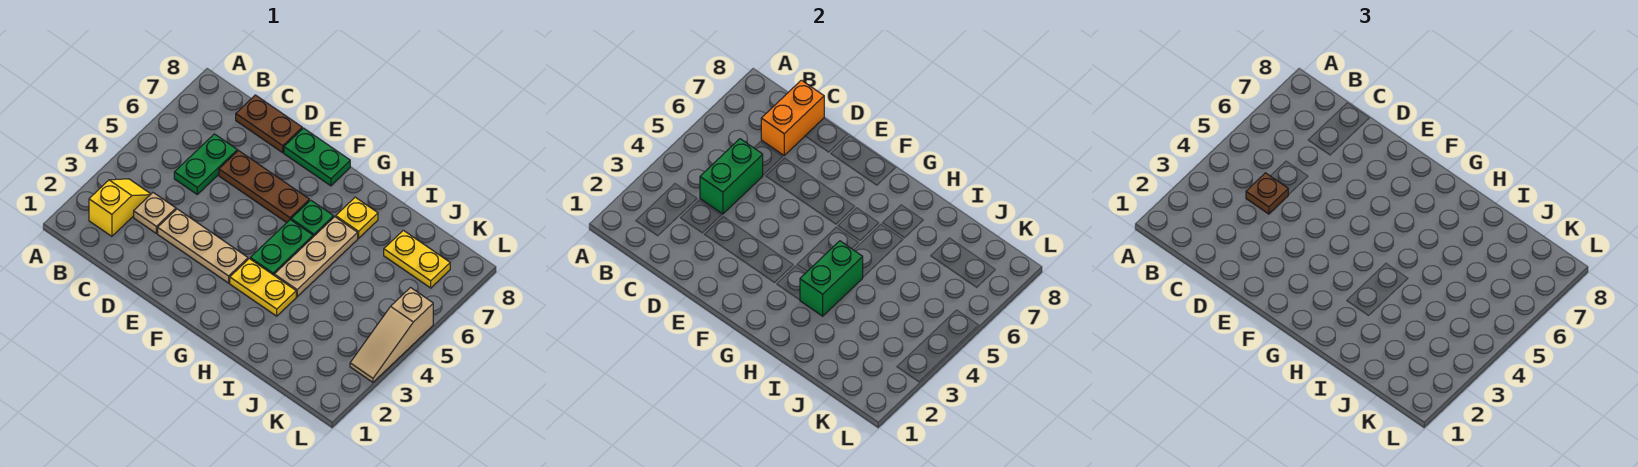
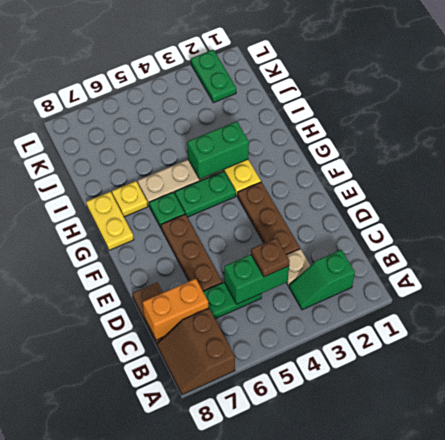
none -> brown slope A7:B8 level 1 top 7
yellow slope B2:B3 level 1 top 2 -> green slope B2:B3 level 1 top 2
tan plate D3:F3 level 1 -> brown plate D3:F3 level 1
green plate E8:F8 level 1 -> green plate K2:L2 level 1
yellow plate J7:K7 level 1 -> yellow plate G8:H8 level 1
tan slope L3:L5 level 1 top 5 -> none

